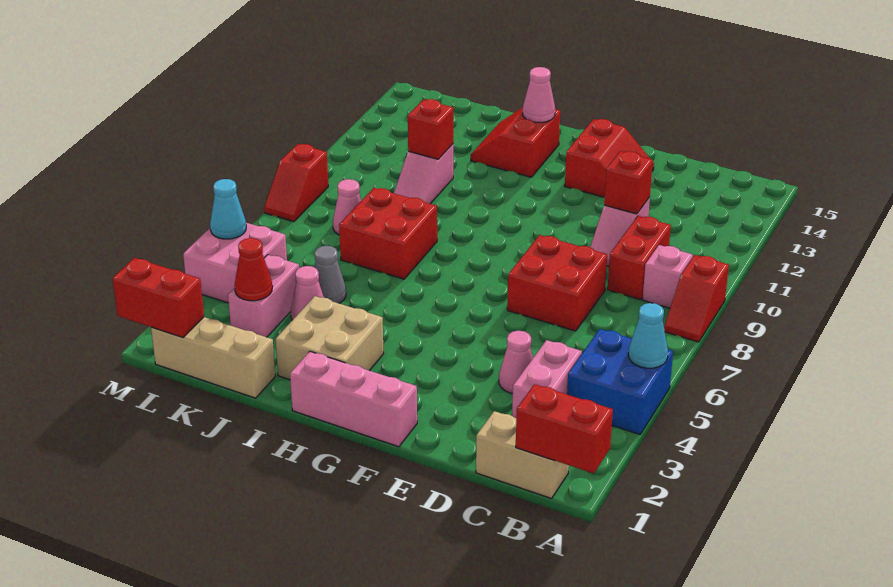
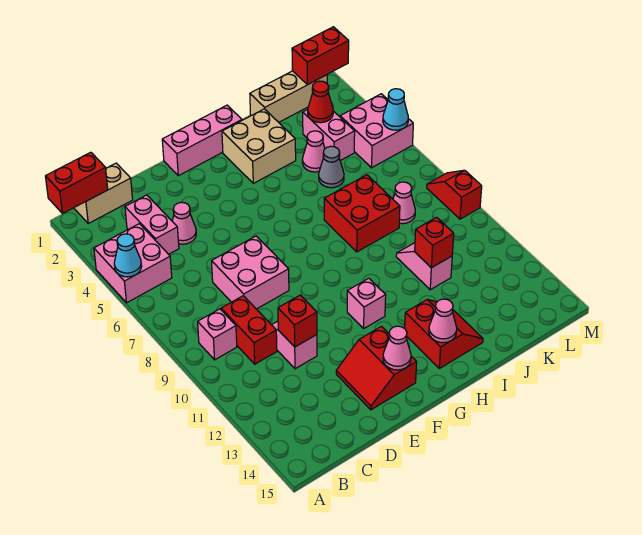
blue brick A4:B5 level 1 -> pink brick A4:B5 level 1
red slope A8:A9 level 1 top 9 -> none
red brick D7:E8 level 1 -> pink brick D7:E8 level 1
none -> pink cone F14 level 2
none -> pink brick G11 level 1

